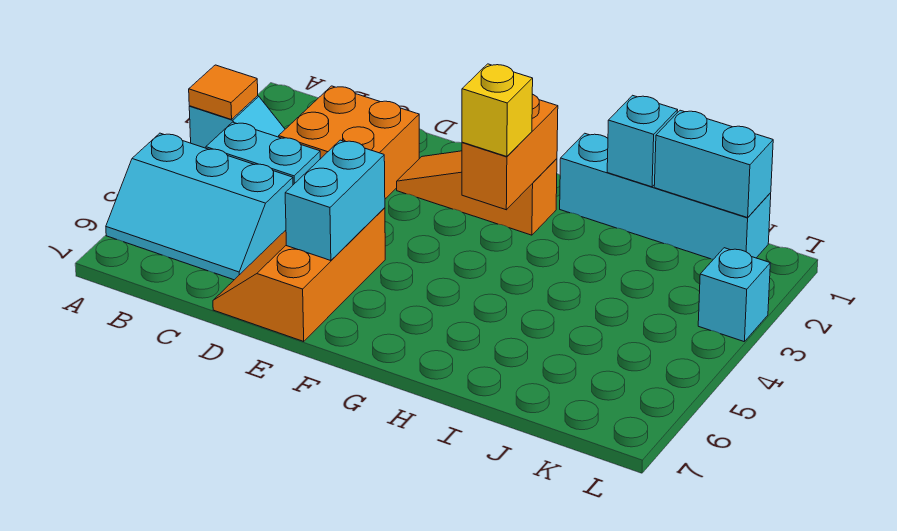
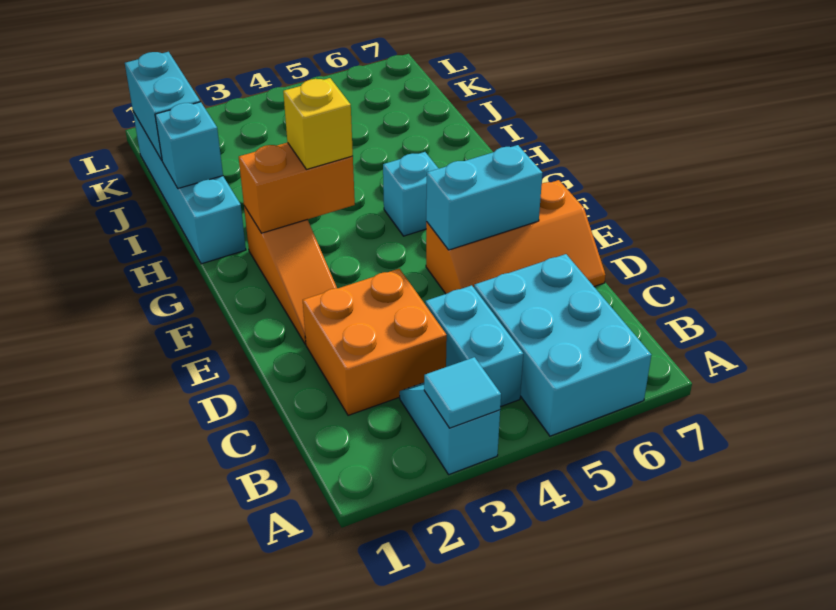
orange tile A3 level 2 -> cyan tile A3 level 2
cyan slope A5:C6 level 1 top 5 -> cyan brick A5:C6 level 1
cyan brick L3 level 1 -> cyan brick G5 level 1

